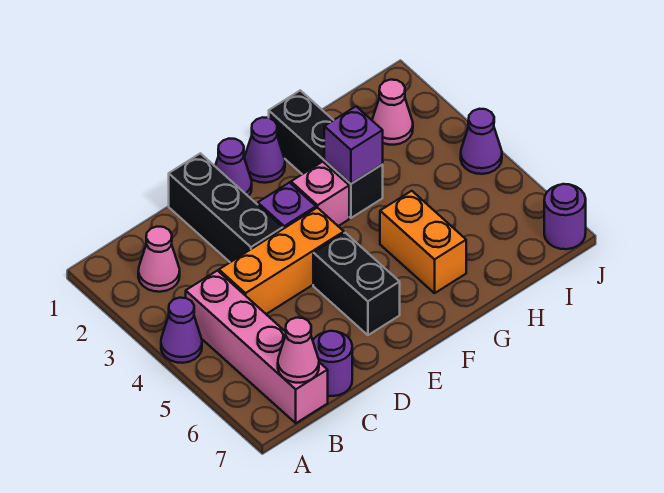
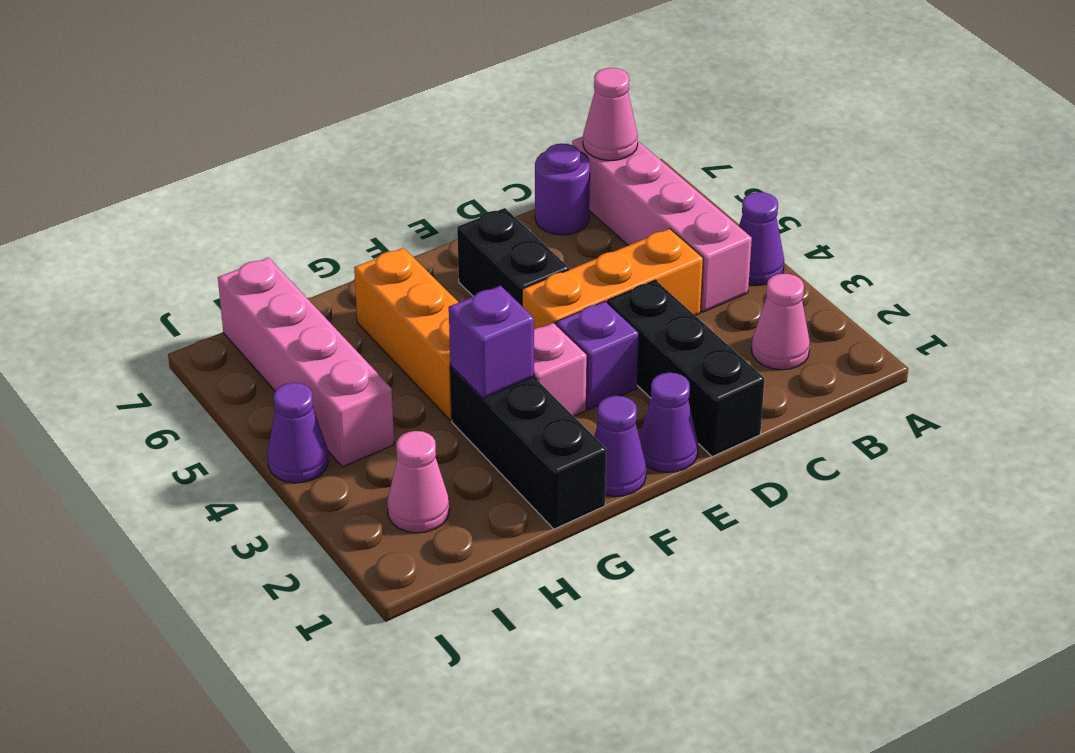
orange brick G5:G6 level 1 -> orange brick G4:G6 level 1
none -> pink brick I4:I7 level 1
purple round brick J7 level 1 -> none

